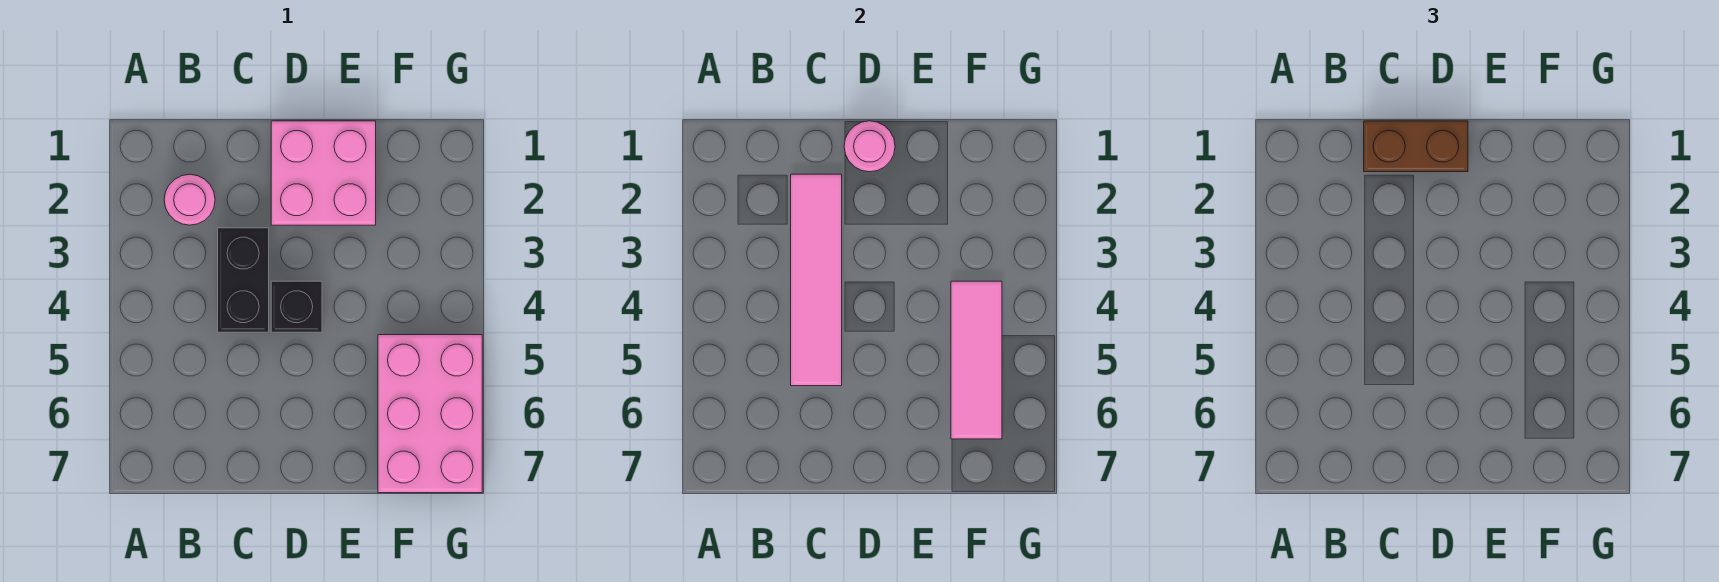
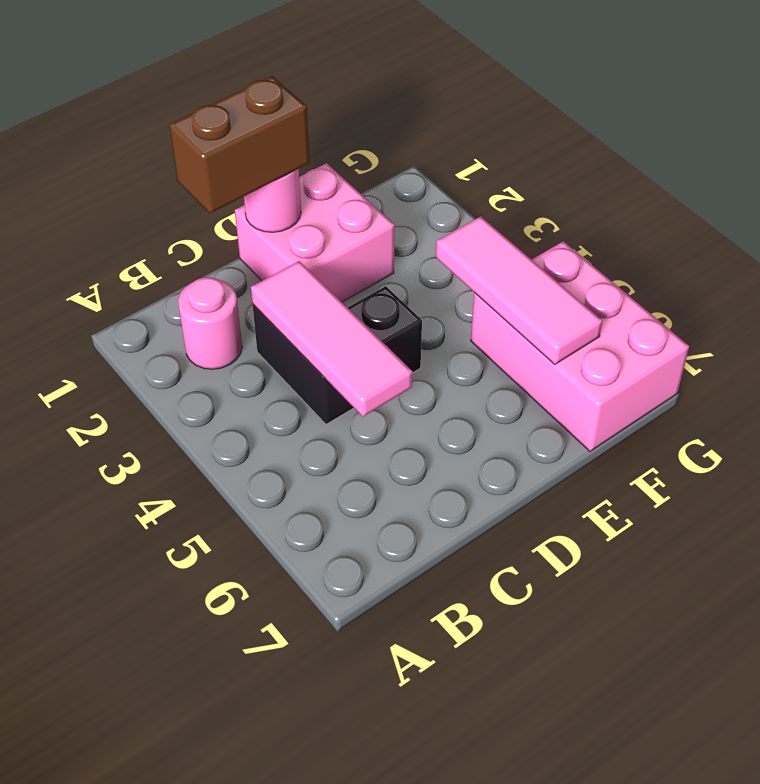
pink tile C2:C5 level 2 -> pink tile C3:C5 level 2

